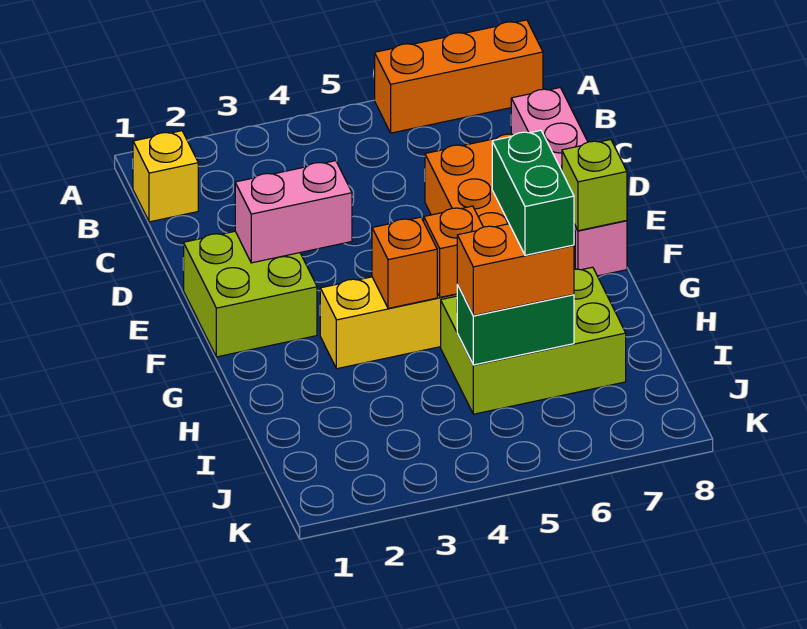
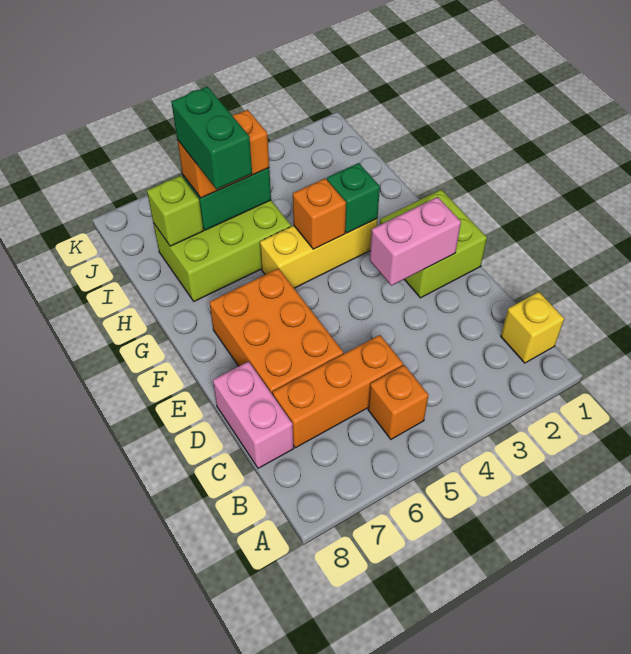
orange brick A6:A8 level 1 -> orange brick C5:C7 level 1
pink brick C8:F8 level 1 -> pink brick C8:D8 level 1
lime brick F8 level 2 -> lime brick I7 level 2
none -> green brick G3 level 2
orange brick G5 level 2 -> orange brick B5 level 1

